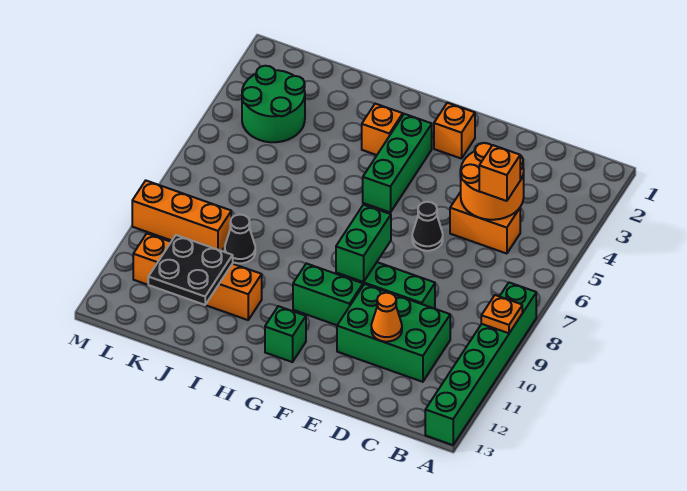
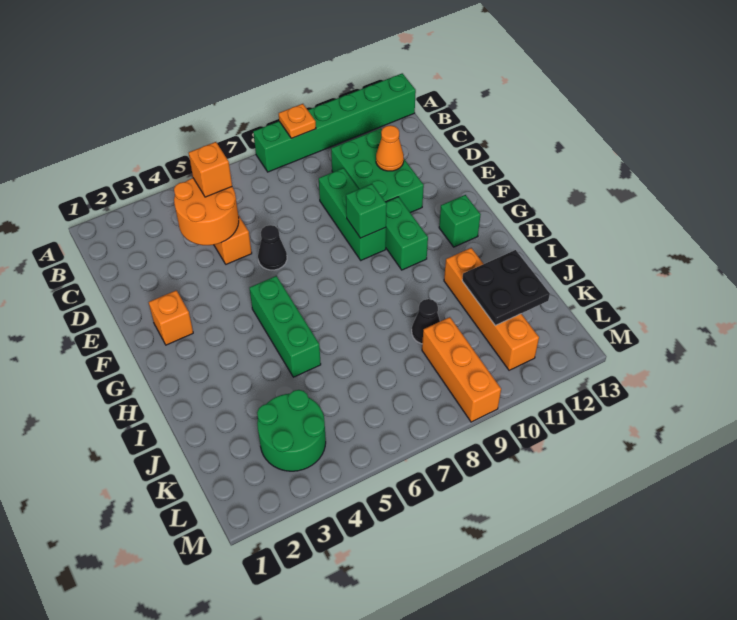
green brick F8:F9 level 2 -> green brick F9 level 2
green brick G3:G5 level 1 -> green brick G5:I5 level 1
orange brick H3 level 1 -> none

